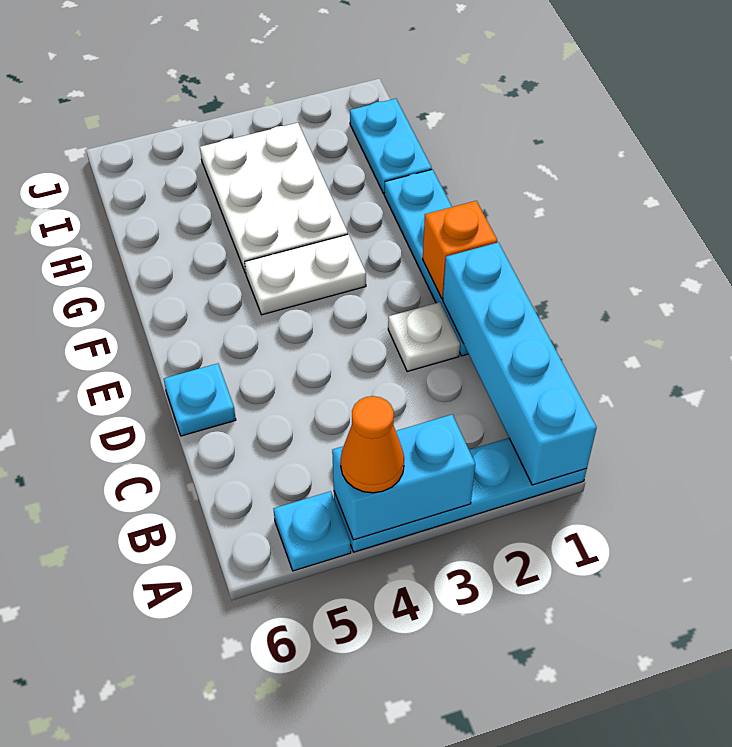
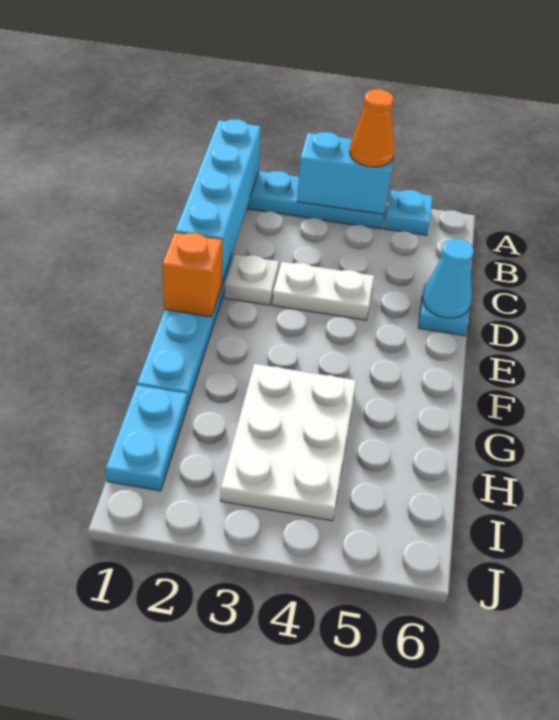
none -> cyan cone D6 level 2
white plate F3:F4 level 1 -> white plate D3:D4 level 1

